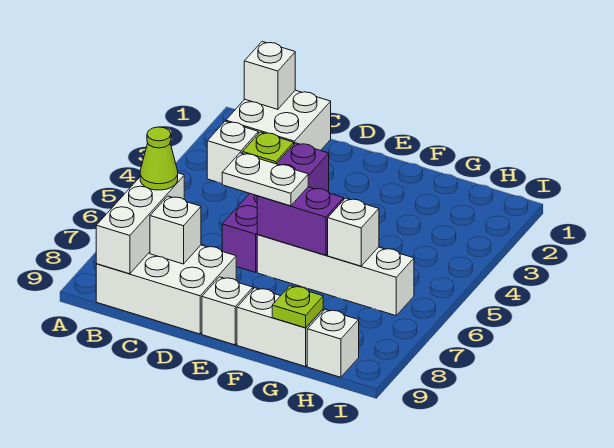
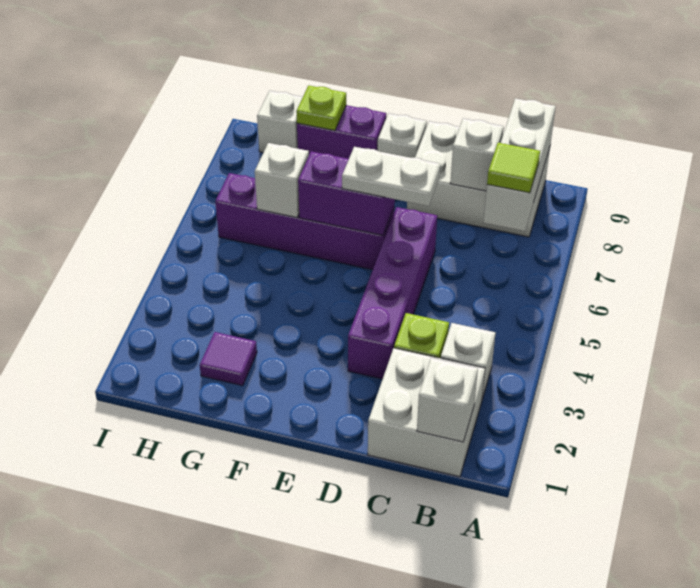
lime cone B7 level 3 -> lime tile B7 level 3
white brick E6:H6 level 1 -> purple brick E6:H6 level 1
white brick F9:G9 level 1 -> purple brick F9:G9 level 1
none -> purple tile G2 level 1

